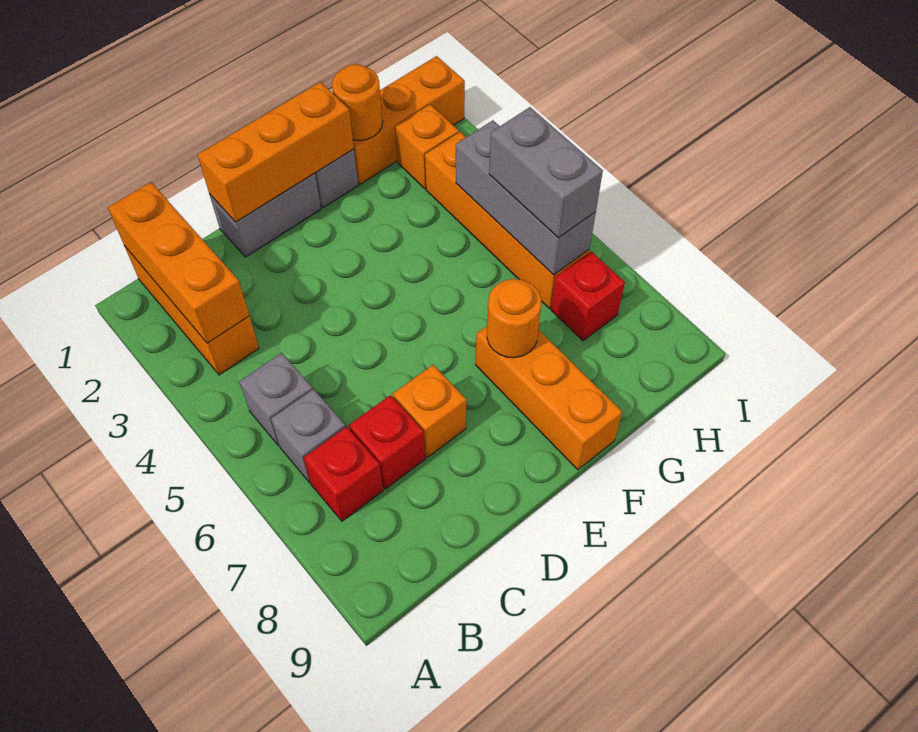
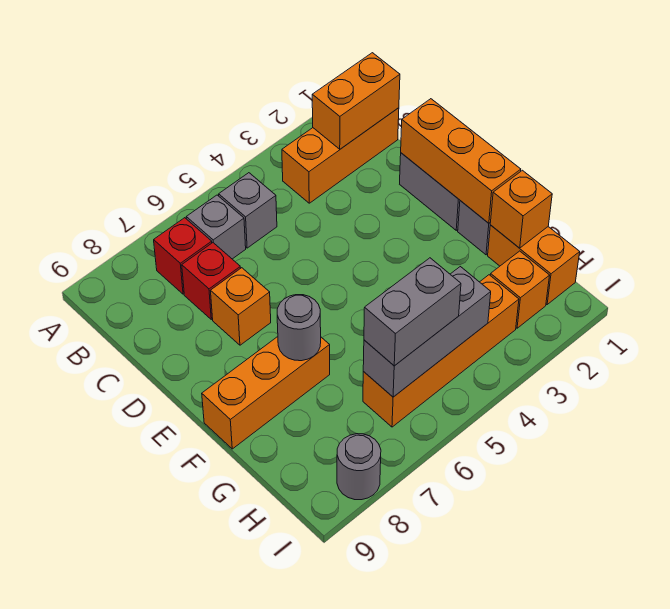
orange brick B1:B3 level 2 -> orange brick B1:B2 level 2
orange round brick F7 level 2 -> grey round brick F7 level 2
orange brick G1:I1 level 1 -> orange brick G1:H1 level 1
orange round brick G1 level 2 -> orange brick G1 level 2
red brick H7 level 1 -> none
none -> grey round brick I8 level 1

